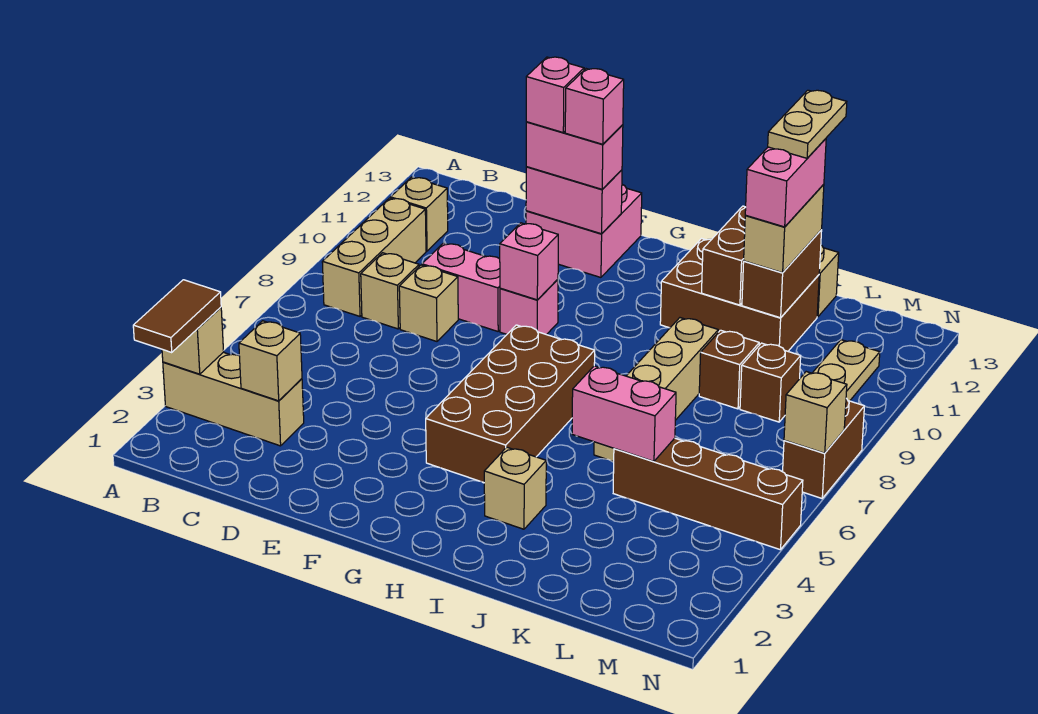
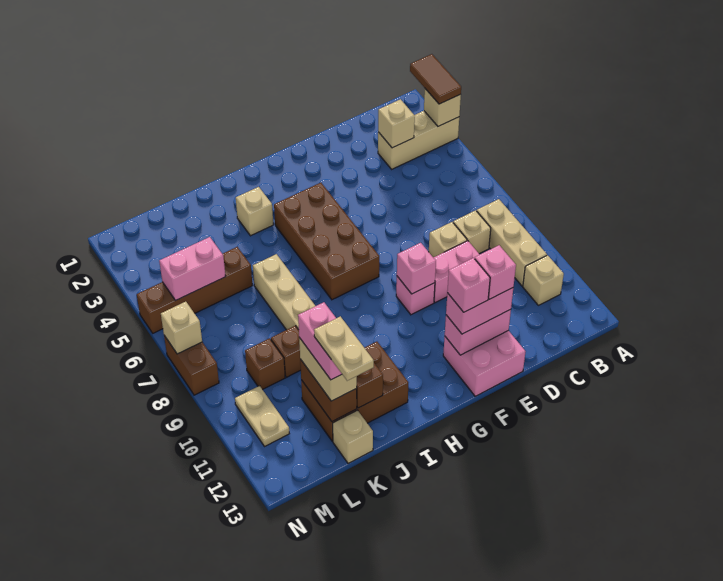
pink brick J5:K5 level 2 -> pink brick L5:M5 level 2

